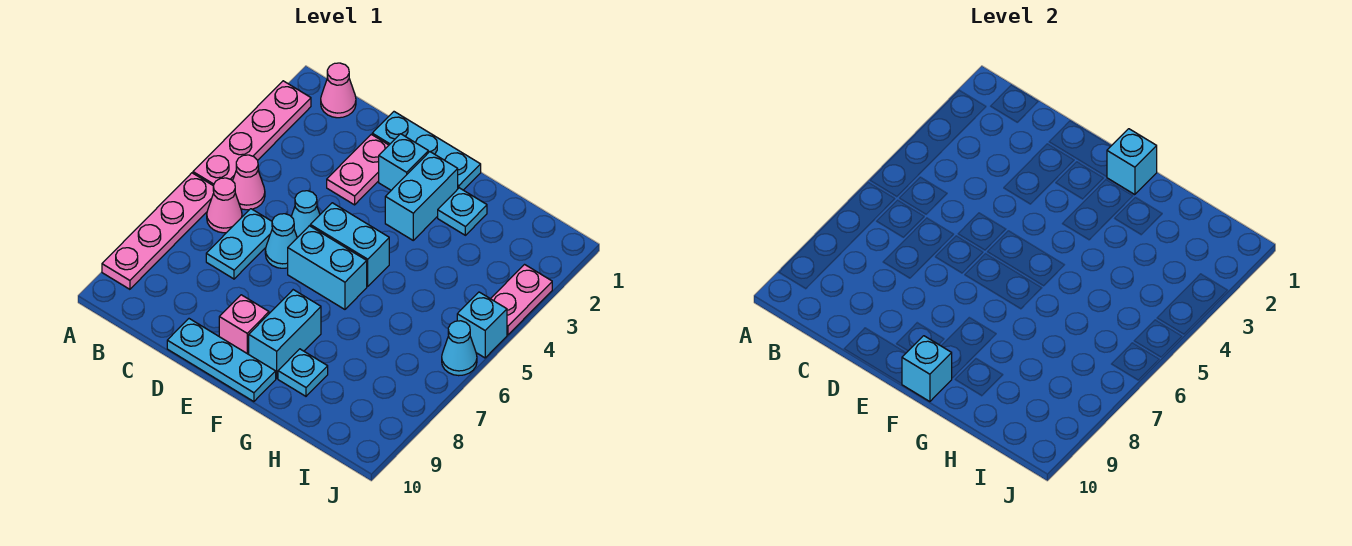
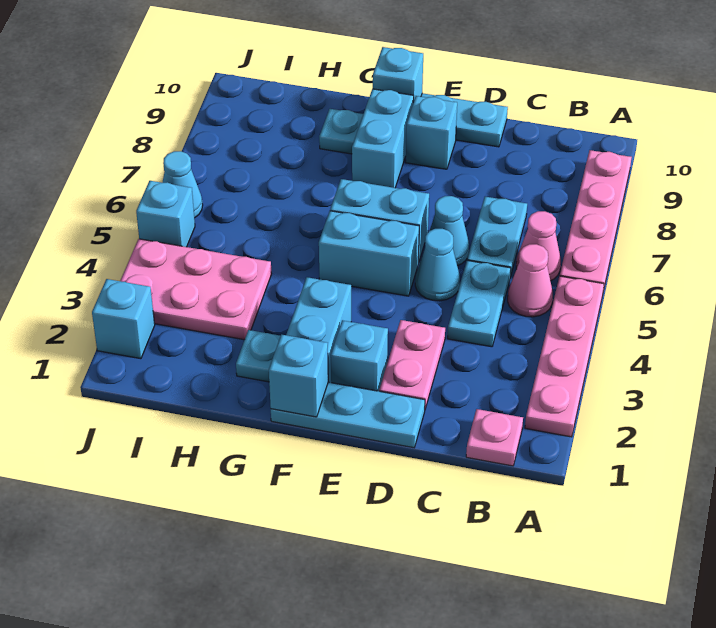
pink cone B1 level 1 -> pink plate B1 level 1
none -> cyan plate C4:C5 level 1
pink brick E9 level 1 -> cyan brick E9 level 1
none -> cyan brick J2 level 1
pink plate J3:J4 level 1 -> pink plate H3:J4 level 1

